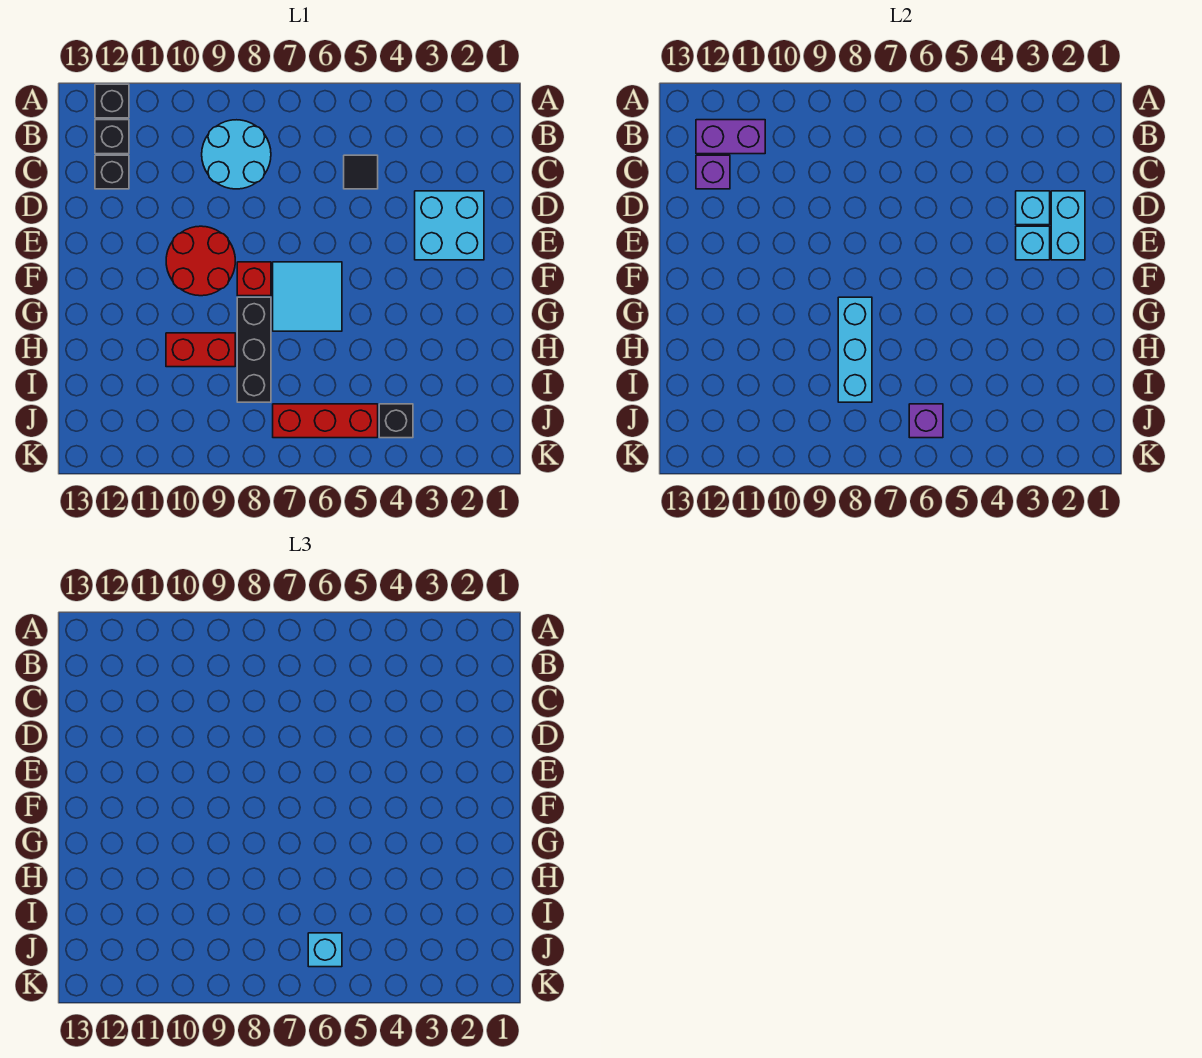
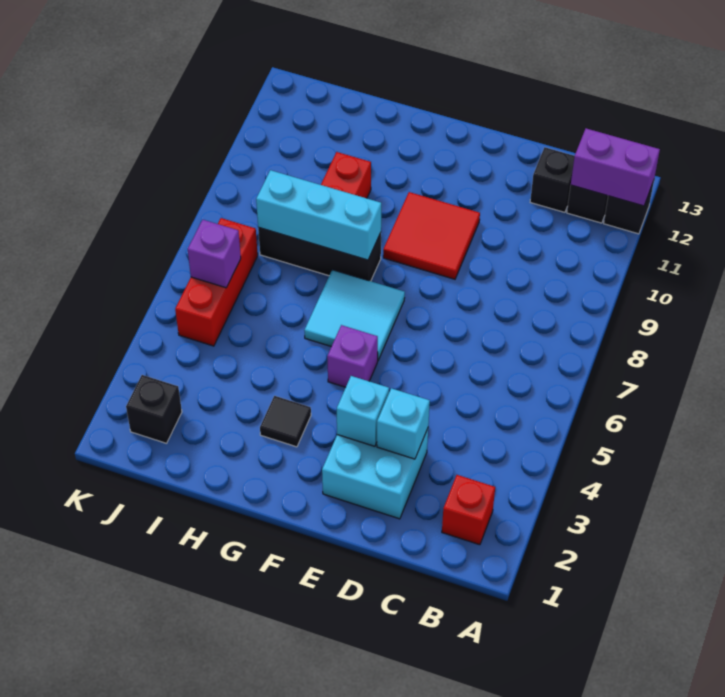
cyan round brick B8:C9 level 1 -> none
purple brick B11:B12 level 2 -> purple brick A12:B12 level 2
black tile C5 level 1 -> black tile G3 level 1
purple brick C12 level 2 -> purple brick F5 level 1
cyan brick D2:E2 level 2 -> none
red round brick E9:F10 level 1 -> red tile E9:F10 level 1
red brick F8 level 1 -> red brick B2 level 1
black brick J4 level 1 -> black brick J2 level 1
cyan brick J6 level 3 -> none

